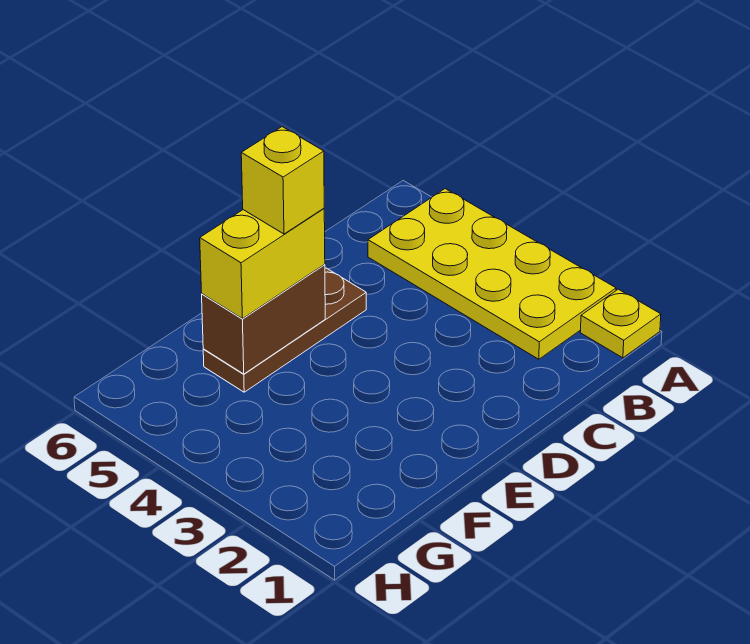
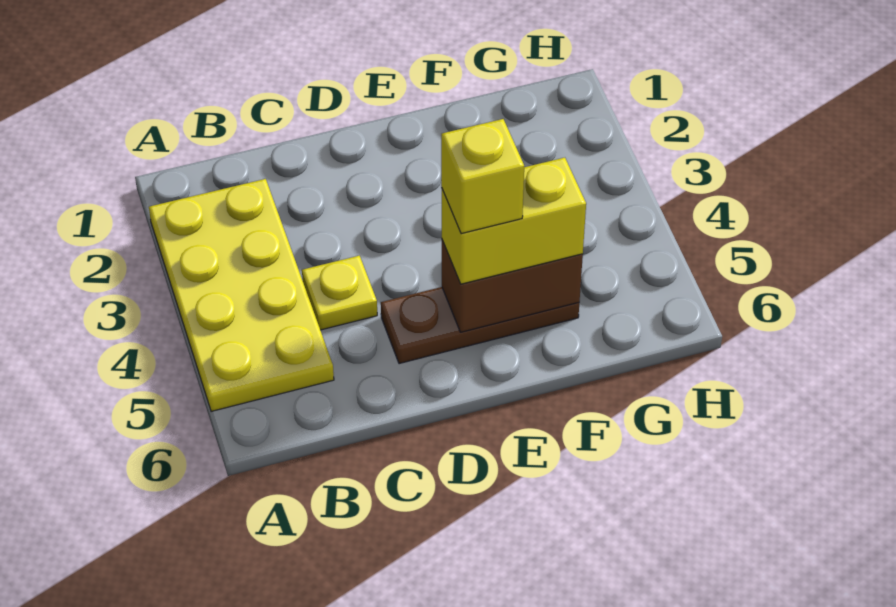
yellow plate A1 level 1 -> yellow plate C4 level 1

